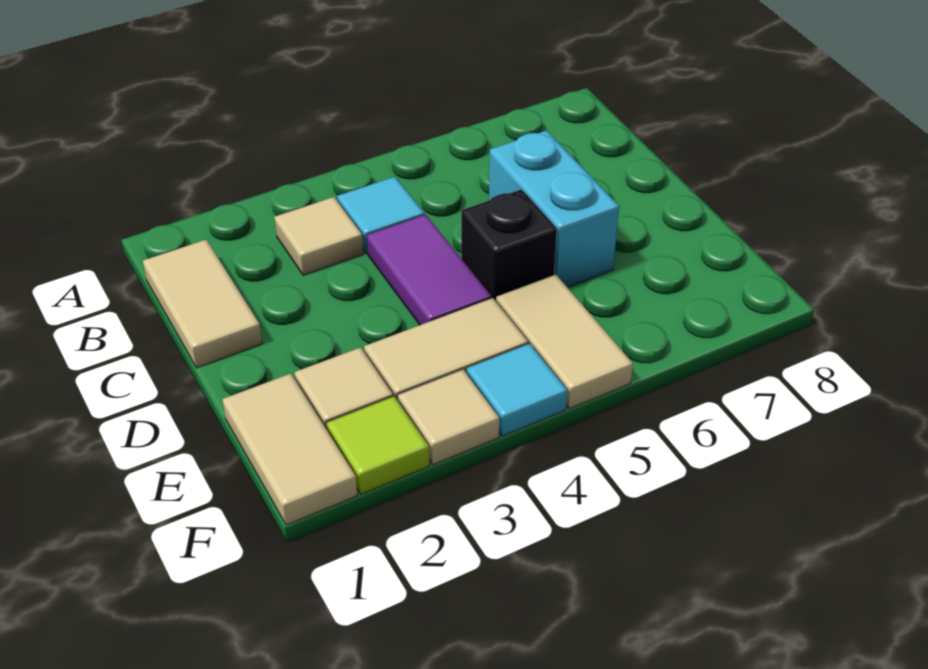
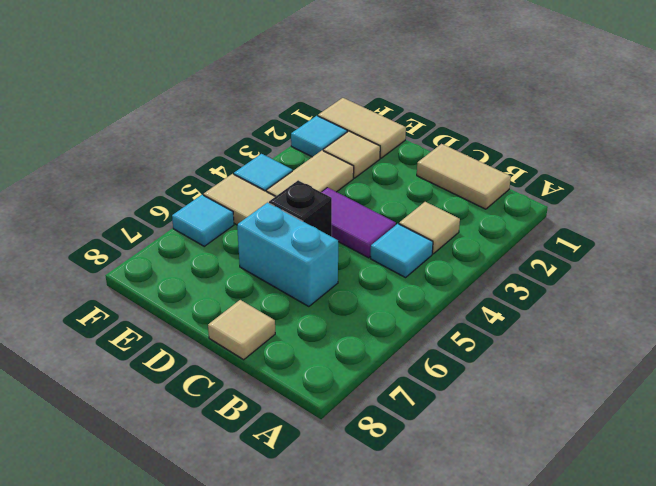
lime tile F2 level 1 -> cyan tile F2 level 1
tan tile F3 level 1 -> tan tile C8 level 1
none -> cyan tile F6 level 1

